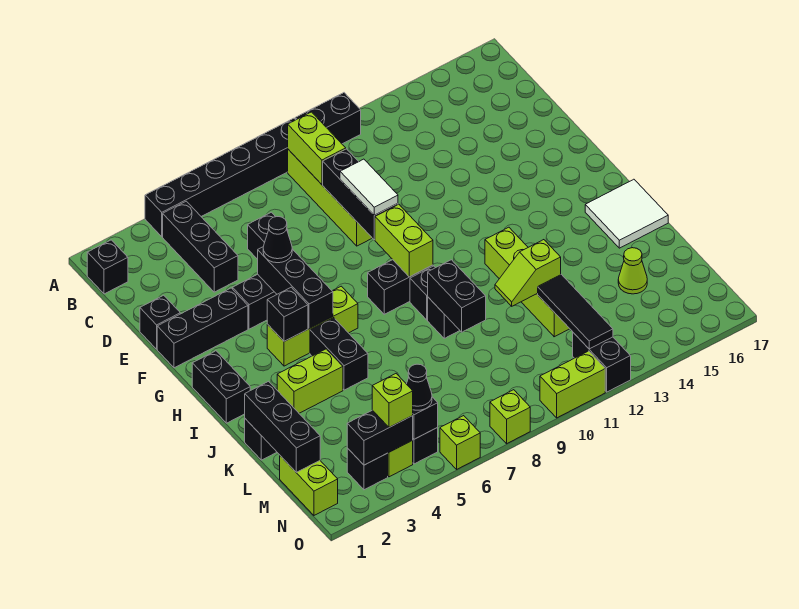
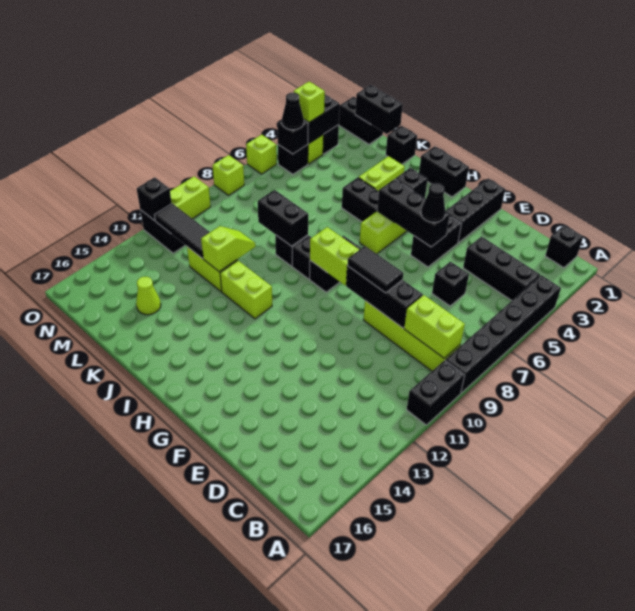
black brick E1 level 1 -> black brick O12 level 2
white tile E9:F9 level 3 -> black tile E9:F9 level 3
white tile I16:J17 level 1 -> none
black brick K1:M1 level 2 -> black brick L1:M1 level 2
lime brick M1:N1 level 1 -> black brick M1:N1 level 1

